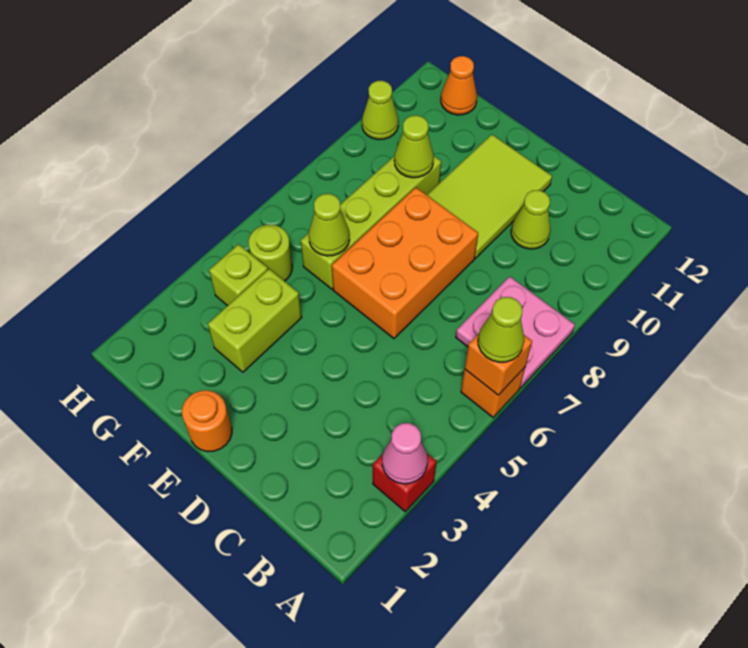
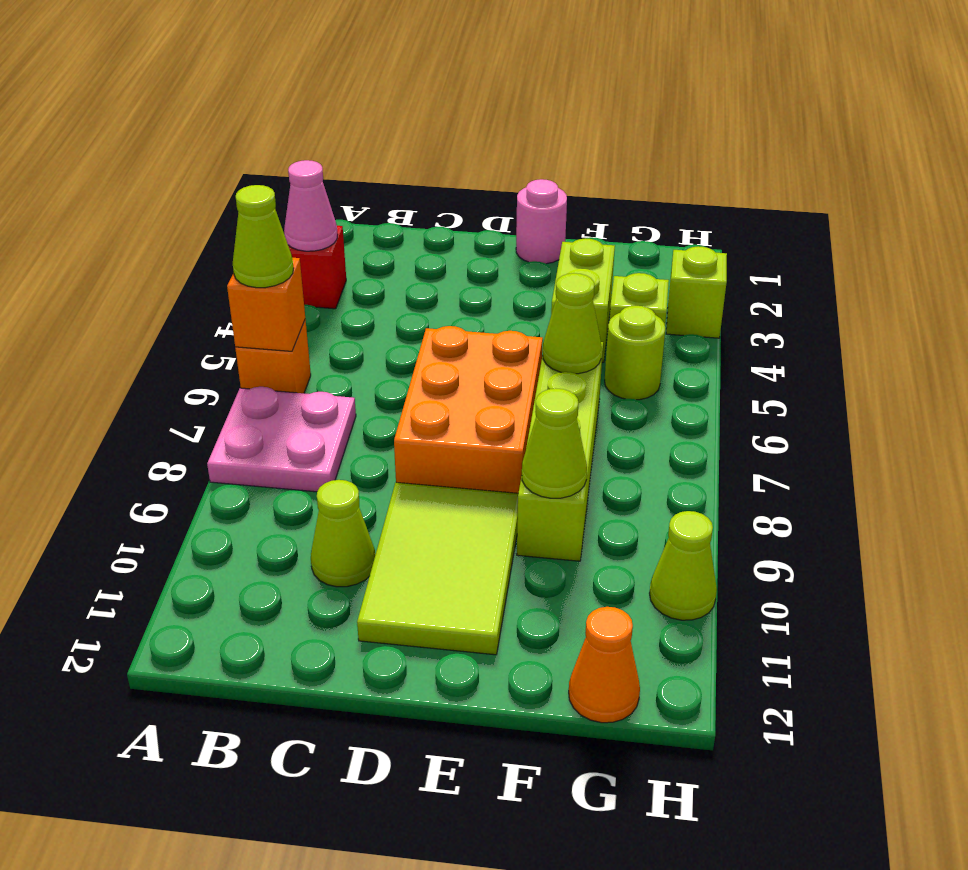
orange round brick E1 level 1 -> pink round brick E1 level 1
none -> lime brick H3 level 1

